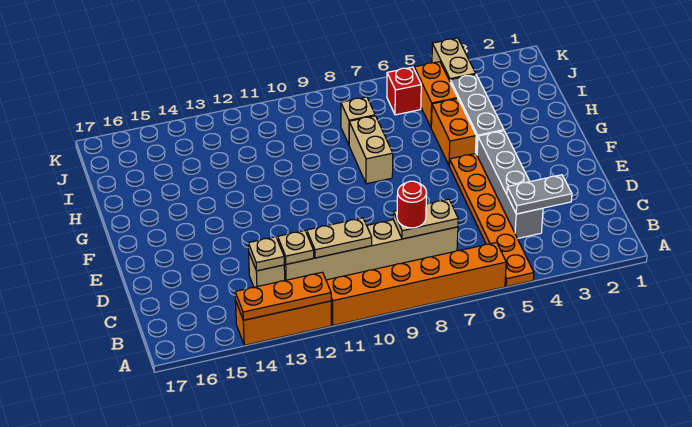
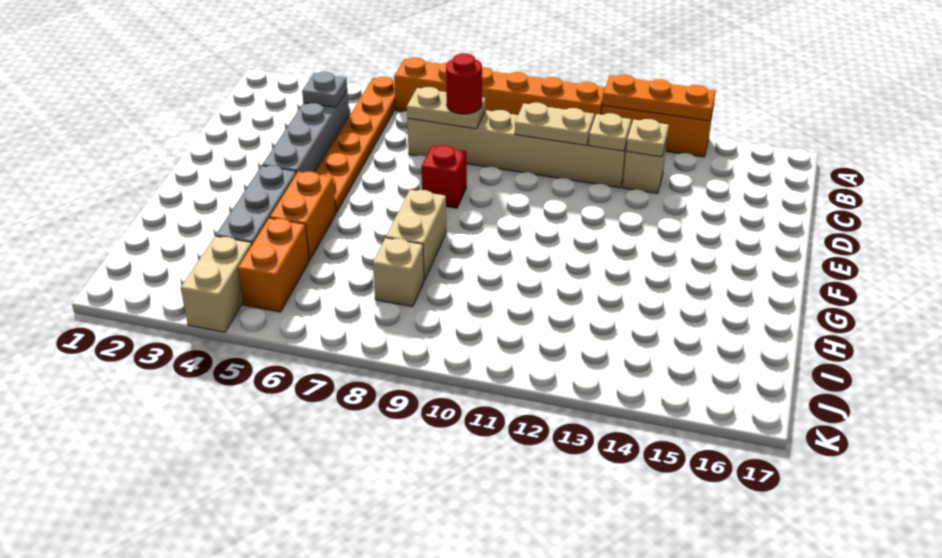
grey plate C3:C4 level 2 -> grey plate C4 level 2
red brick J6 level 1 -> red brick E8 level 1

